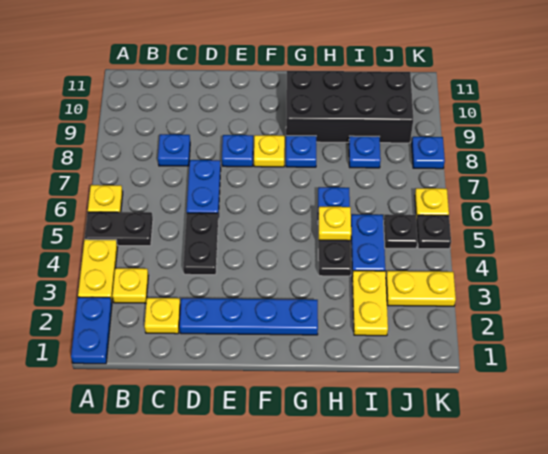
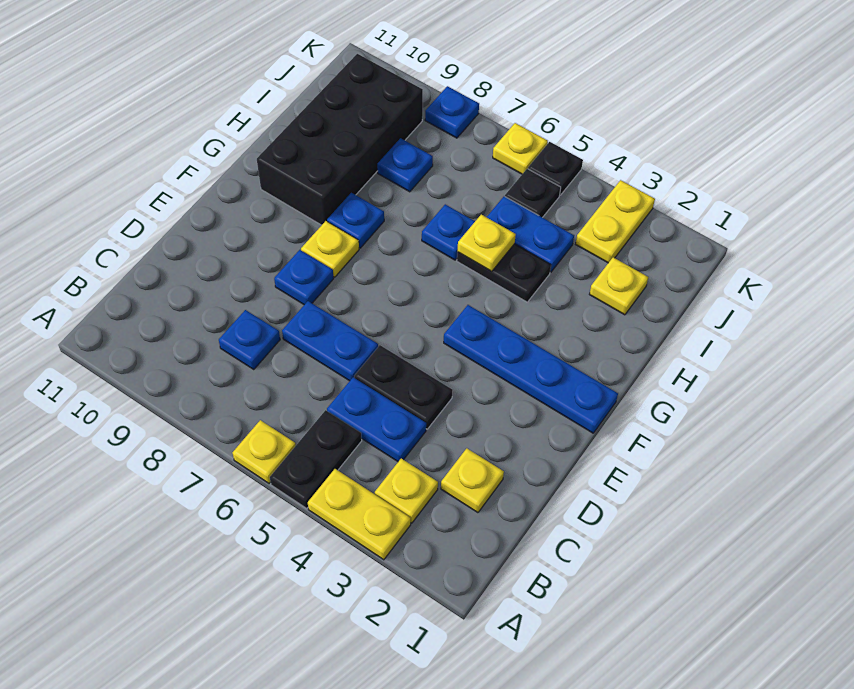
blue plate A1:A2 level 1 -> blue plate C4:C5 level 1
blue plate D2:G2 level 1 -> blue plate F1:F4 level 1
yellow plate I2:I3 level 1 -> yellow plate I2 level 1

